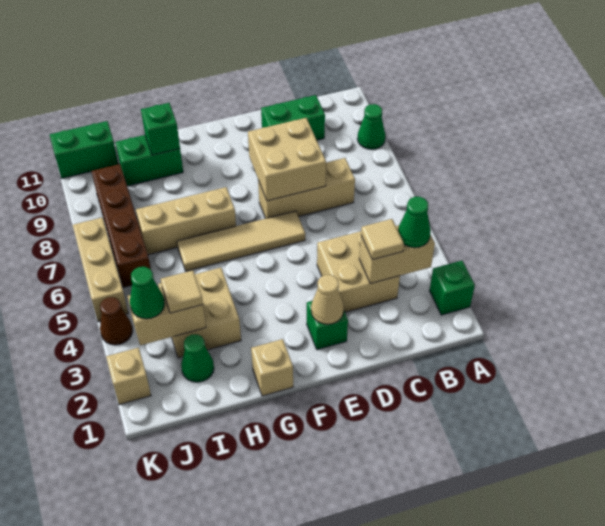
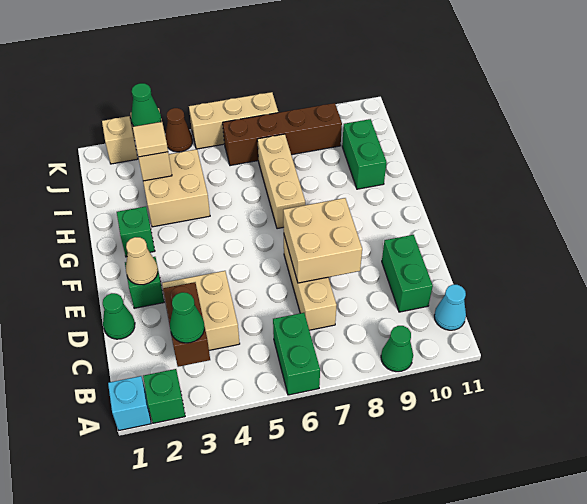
none -> cyan brick A1 level 1
tan brick B3:C3 level 2 -> brown brick B3:C3 level 2
none -> cyan cone B11 level 1
tan tile C3 level 3 -> none
tan tile E6:H6 level 1 -> none
tan brick G1 level 1 -> none
green brick H10 level 2 -> green brick G2 level 1
green cone I2 level 1 -> green cone D1 level 1
green brick J11:K11 level 1 -> green brick A6:B6 level 1

